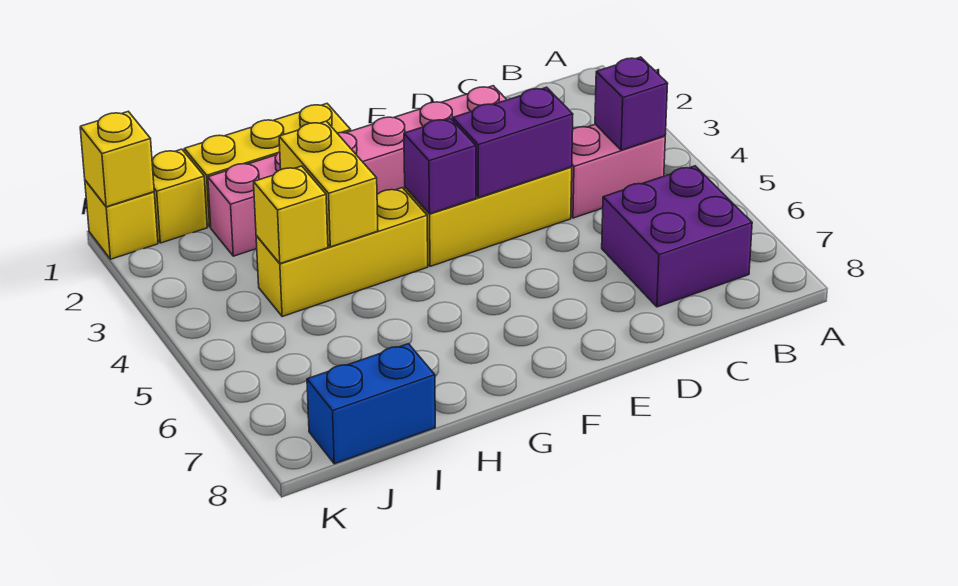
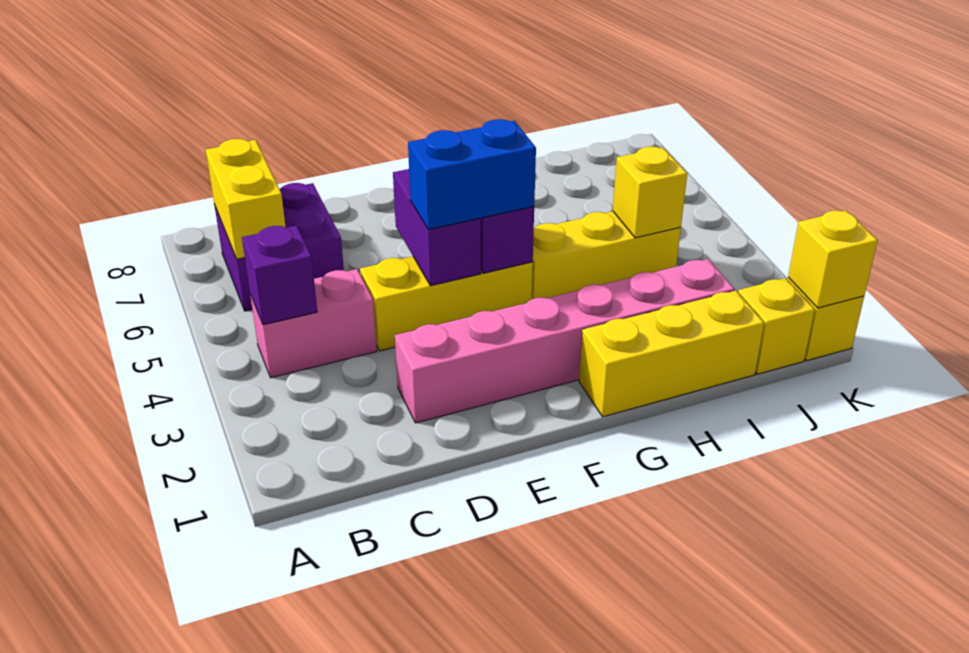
purple brick D4:E4 level 2 -> purple brick E4:E5 level 2
yellow brick H3:H4 level 2 -> yellow brick B6:B7 level 2
blue brick I8:J8 level 1 -> blue brick E4:F4 level 3

